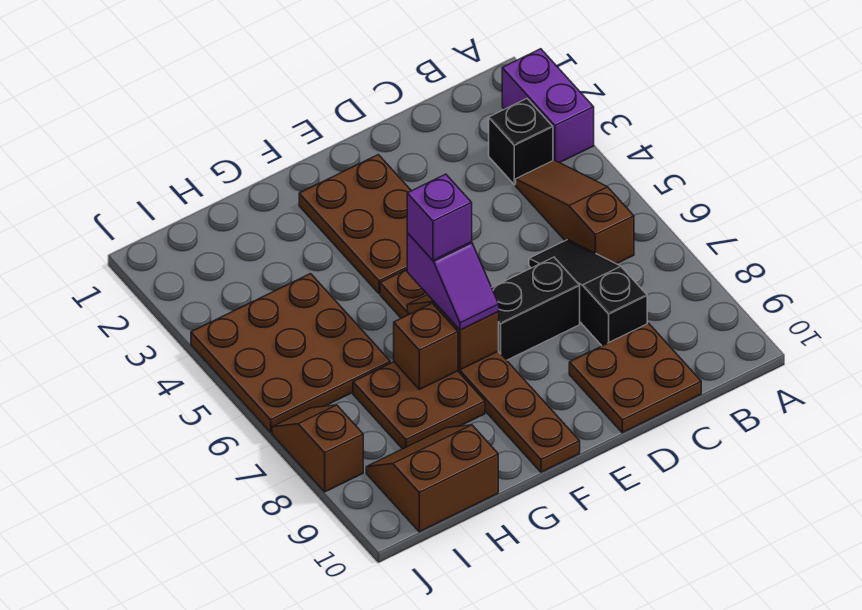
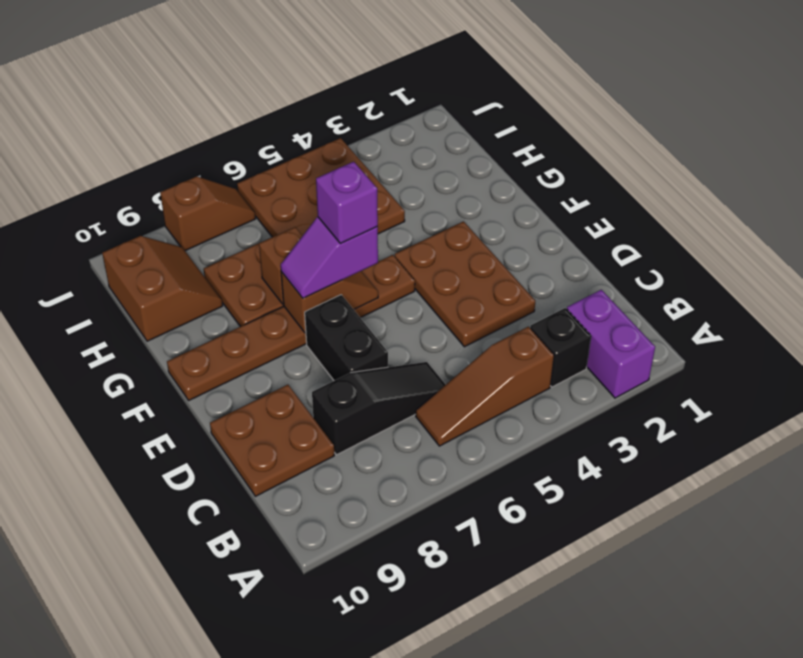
purple brick A2:A3 level 1 -> purple brick A2:B2 level 1
brown slope B4:B6 level 1 top 6 -> brown slope B4:B6 level 1 top 4
brown plate E2:F4 level 1 -> brown plate D3:F4 level 1

